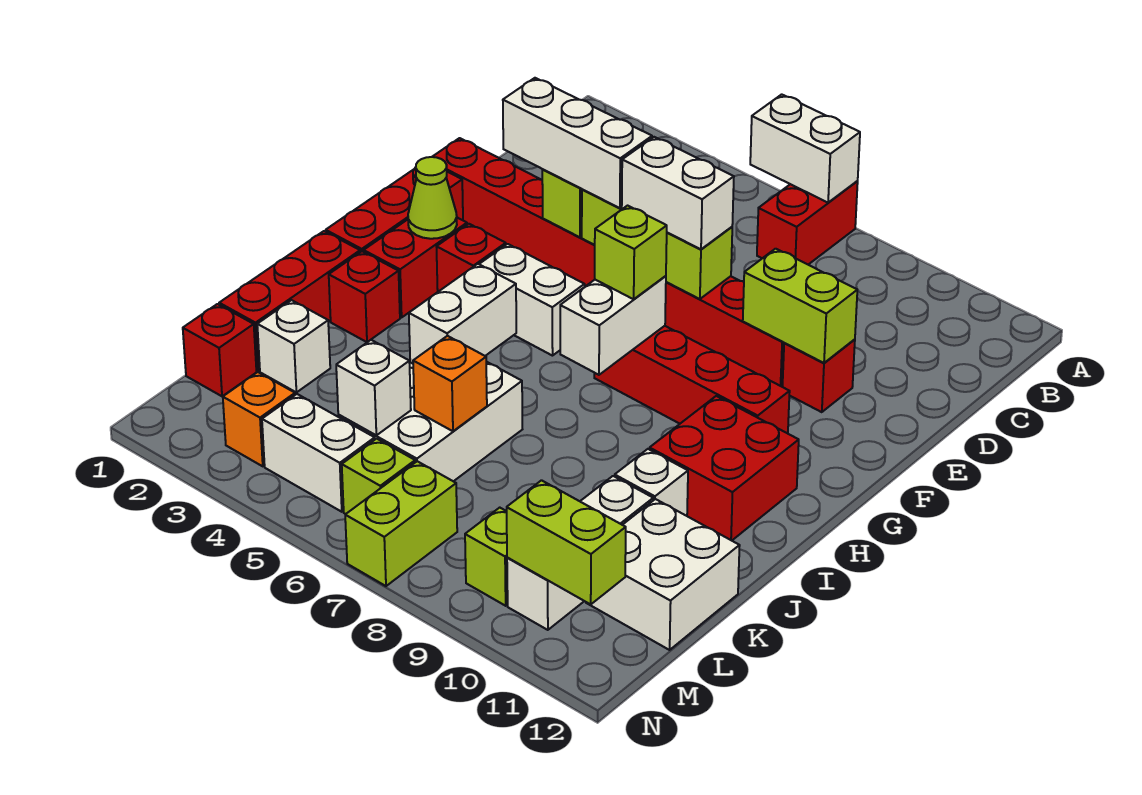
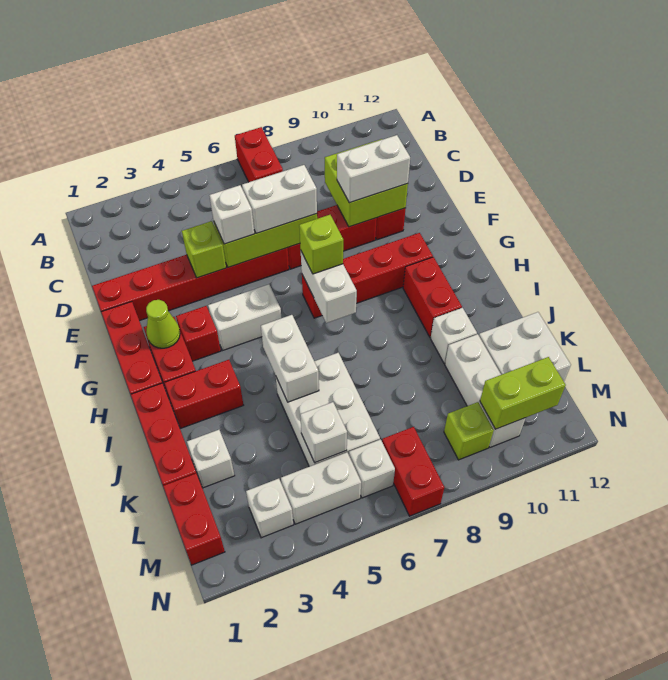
white brick A6:A7 level 2 -> white brick E9:E10 level 3
white brick E3:E5 level 3 -> white brick E5 level 3
lime brick E9:E10 level 2 -> lime brick D9:E10 level 2
red brick H10:I11 level 1 -> red brick H10:I10 level 1
red brick I2 level 1 -> red brick I2:I3 level 1
orange brick K6 level 2 -> none
red brick L1 level 1 -> red brick L1:M1 level 1
orange brick M3 level 1 -> white brick M3 level 1
lime brick M6 level 1 -> white brick M6 level 1
lime brick M7:N7 level 1 -> red brick M7:N7 level 1

